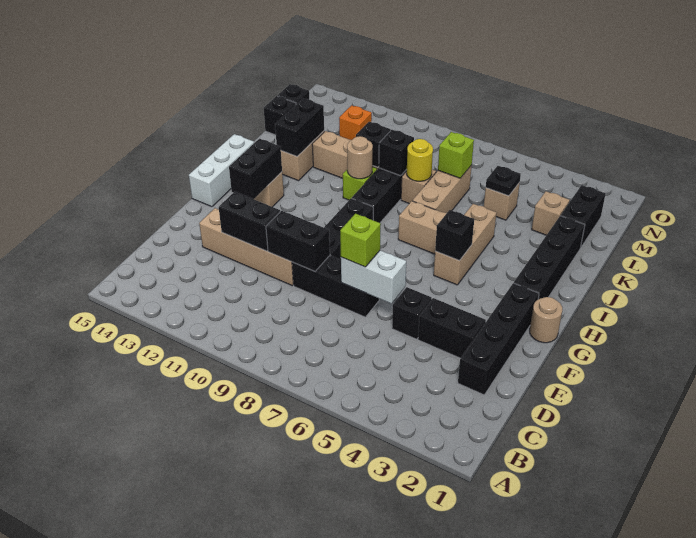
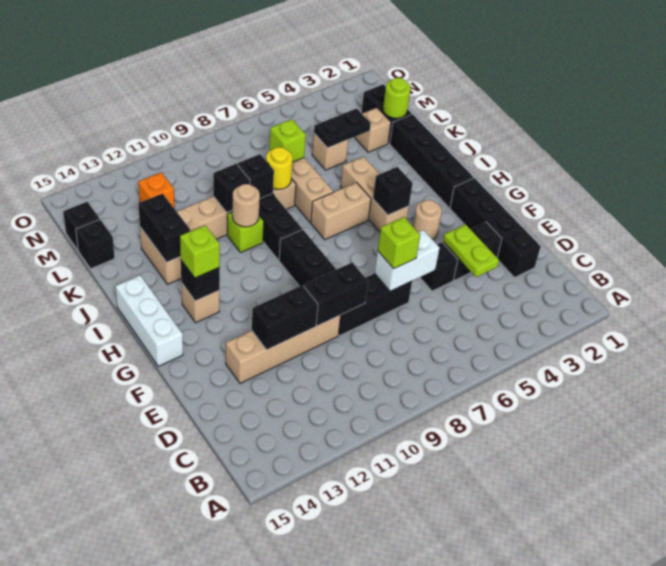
none -> lime plate D4:E4 level 2
tan round brick G1 level 1 -> tan round brick G4 level 1
black brick G13:H13 level 2 -> black brick H13 level 2
none -> lime brick H13 level 3
none -> lime round brick L2 level 2
black plate L5 level 2 -> black plate L4:L5 level 2

